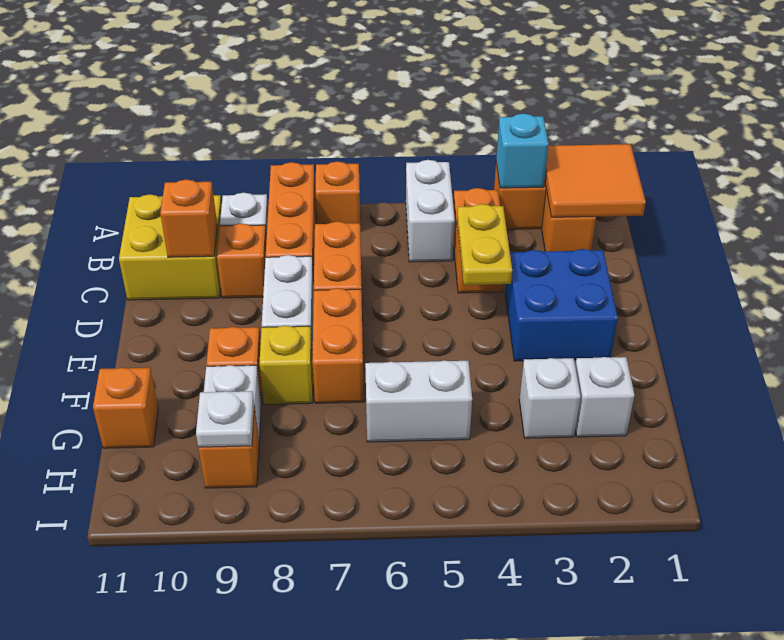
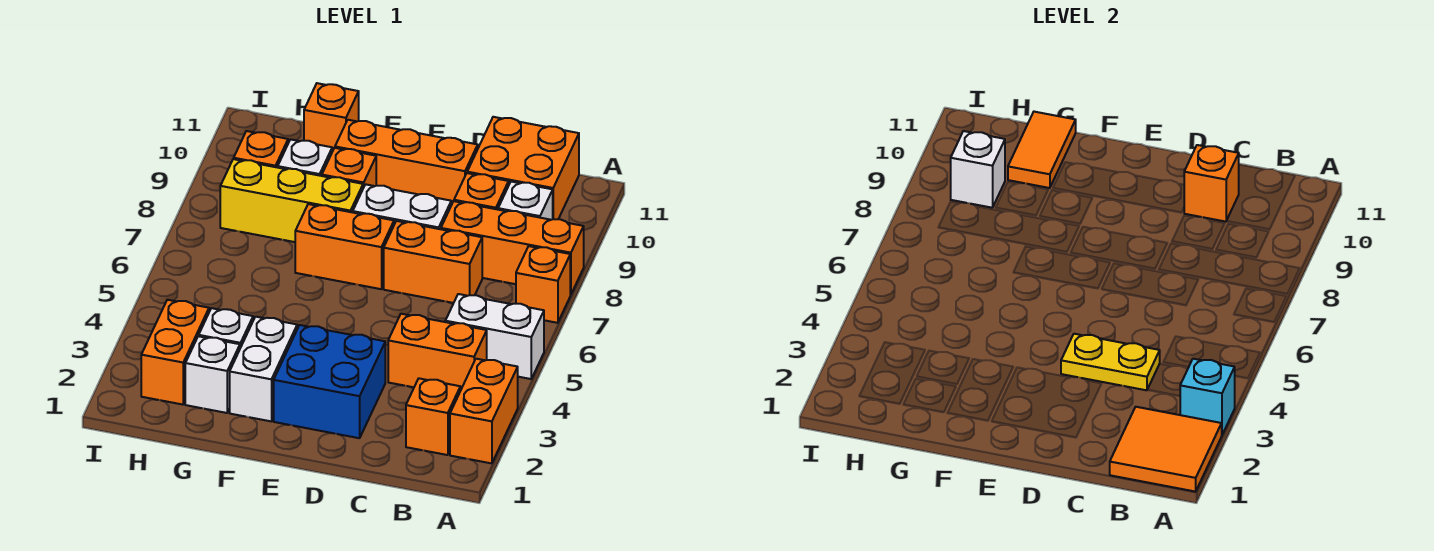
yellow brick B10:C11 level 1 -> orange brick B10:C11 level 1
none -> orange brick D10:F10 level 1
yellow brick F8 level 1 -> yellow brick F8:H8 level 1
white brick G5:G6 level 1 -> white brick F2:F3 level 1
none -> orange tile G10:G11 level 2
none -> orange brick H2:H3 level 1
white plate H9 level 2 -> white brick H9 level 2

